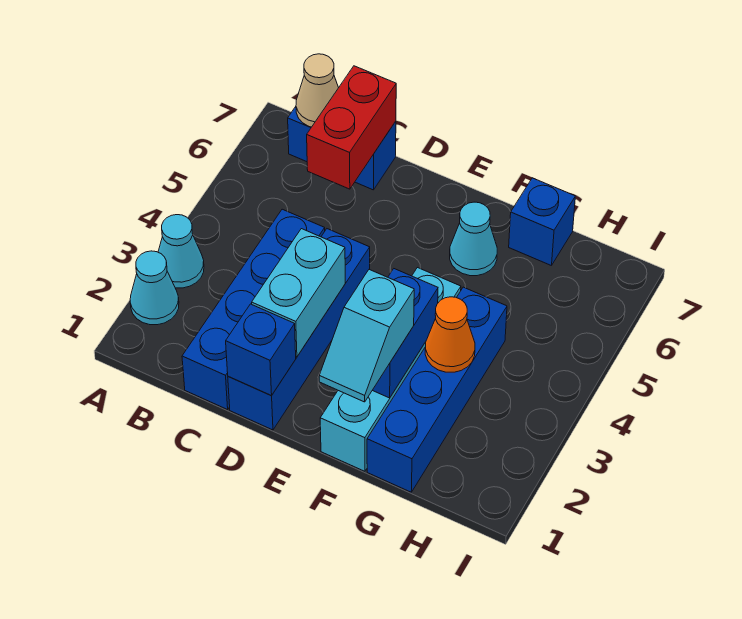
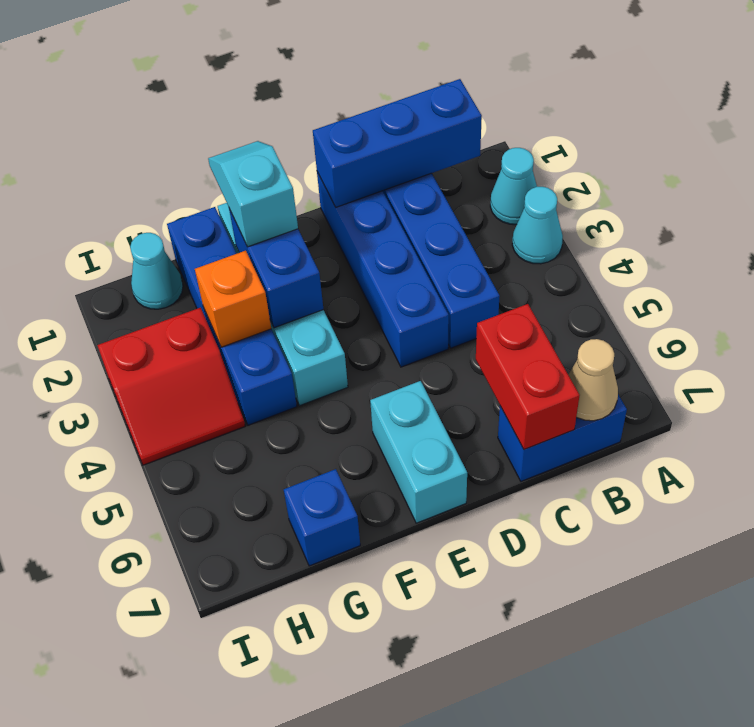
blue brick D1 level 2 -> blue brick B1:D1 level 2
cyan brick D2:D3 level 2 -> cyan brick E6:E7 level 1
cyan cone F6 level 1 -> cyan cone H1 level 1
orange cone G3 level 2 -> orange brick G3 level 2
none -> red slope H3:I4 level 1 top 3

